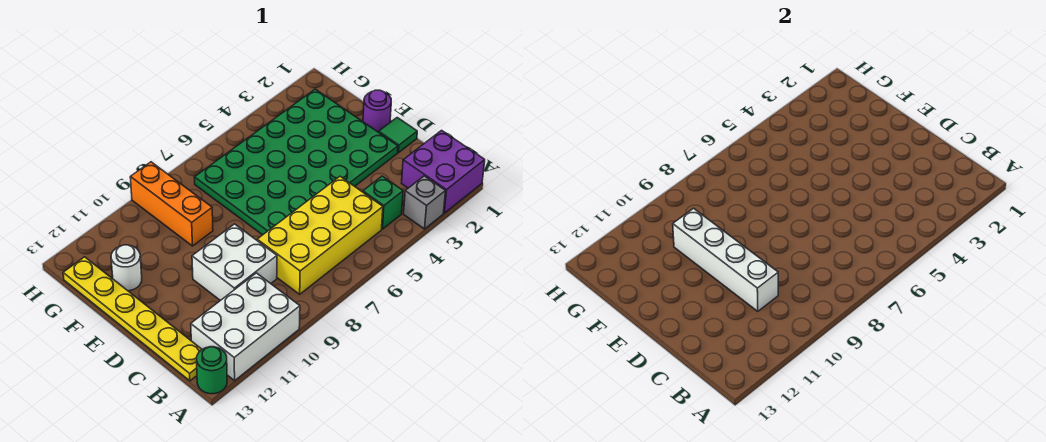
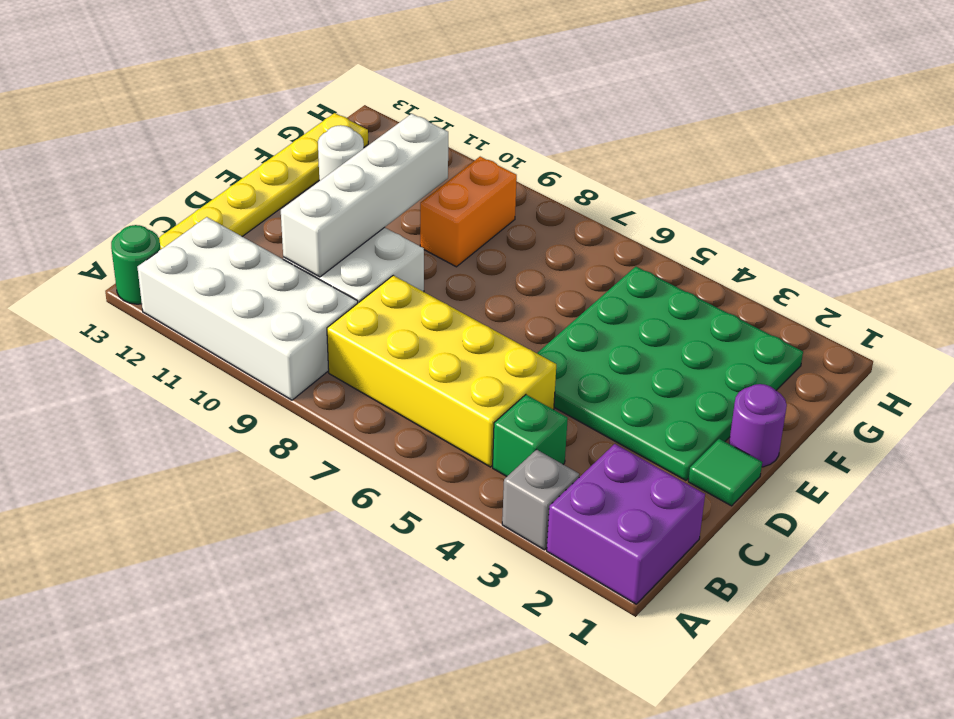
white brick A10:B12 level 1 -> white brick A9:B12 level 1
green plate D2:G7 level 1 -> green plate D2:G5 level 1
orange brick F9:H9 level 1 -> orange brick F9:G9 level 1

